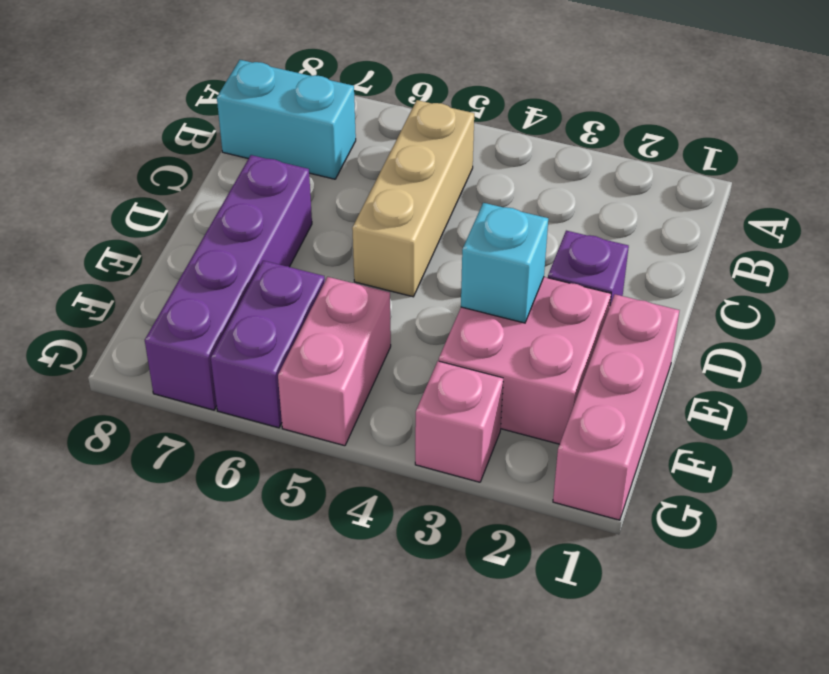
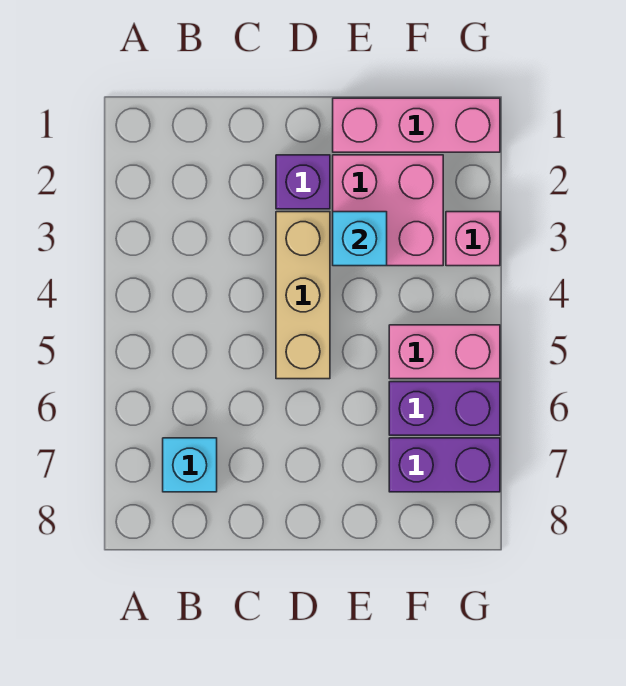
tan brick B5:D5 level 1 -> tan brick D3:D5 level 1
cyan brick B7:B8 level 1 -> cyan brick B7 level 1
purple brick D7:G7 level 1 -> purple brick F7:G7 level 1

